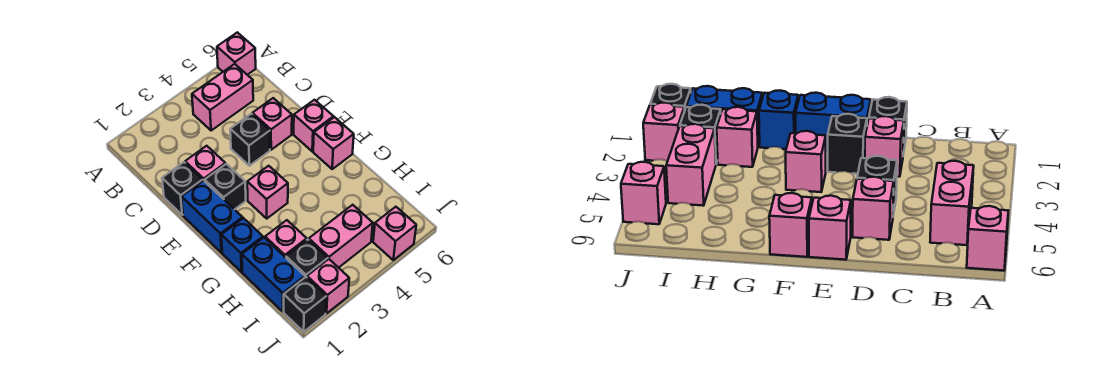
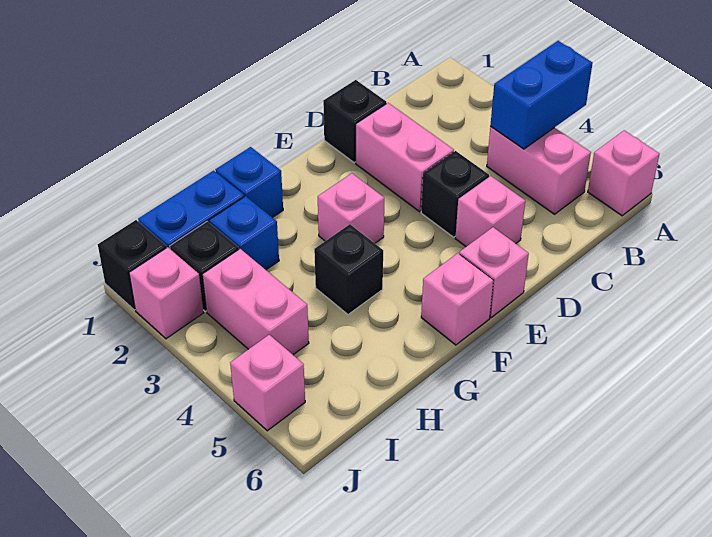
pink brick D2 level 1 -> pink brick D2:D3 level 1
blue brick E1:F1 level 1 -> blue brick A4:B4 level 2
black brick E2 level 1 -> black brick G4 level 1
pink brick H2 level 1 -> blue brick H2 level 1

